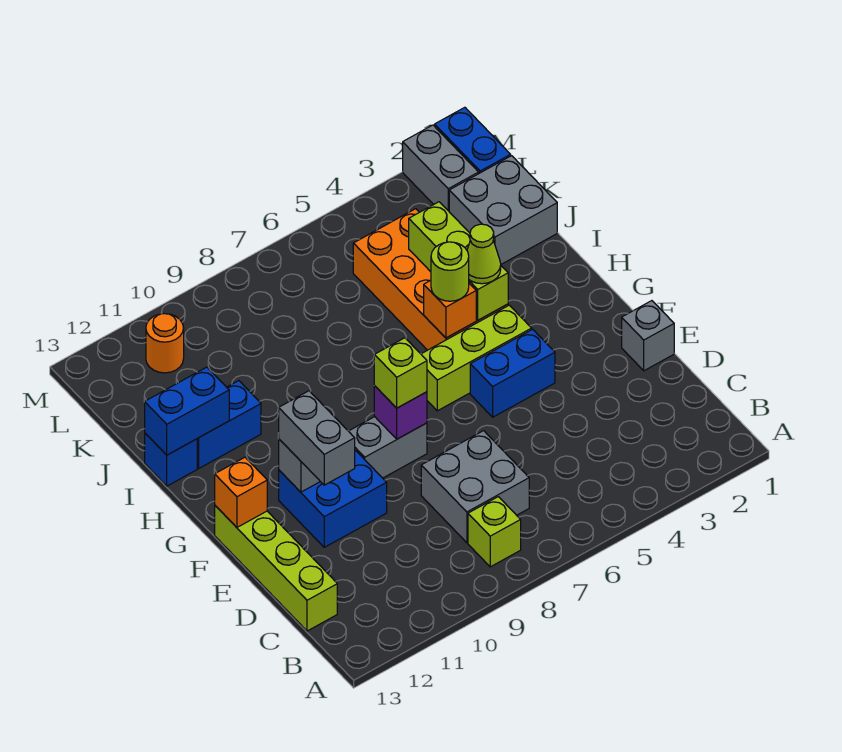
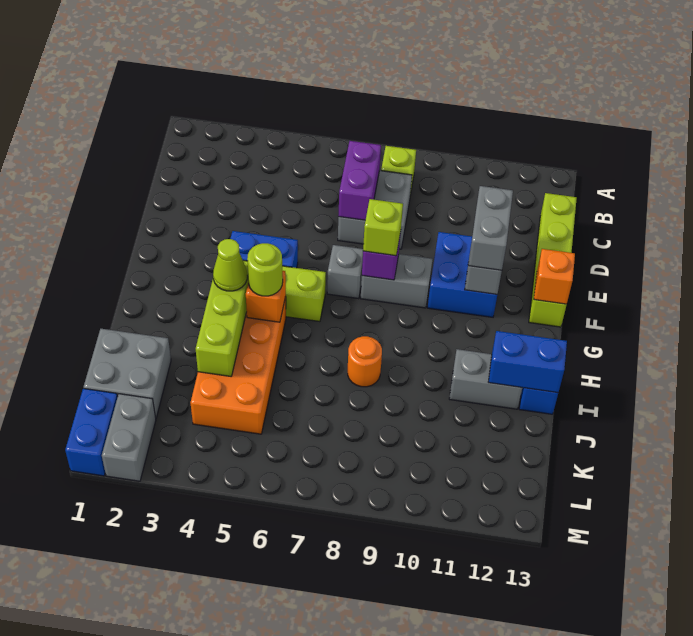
none -> purple brick C7:D7 level 2
grey brick E1 level 1 -> grey brick F7 level 1
blue brick I11:I12 level 1 -> grey brick I11:I12 level 1
orange round brick L11 level 1 -> orange round brick I8 level 1

